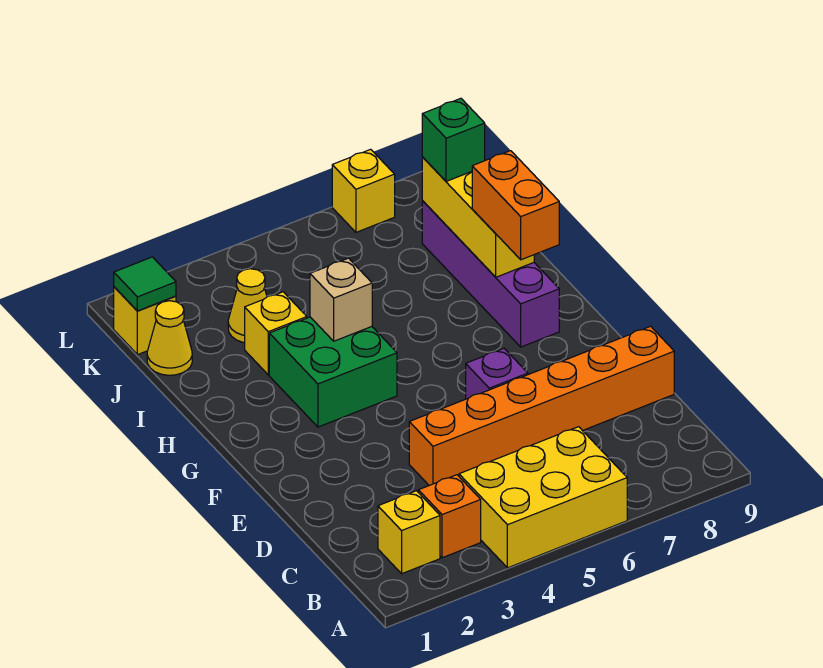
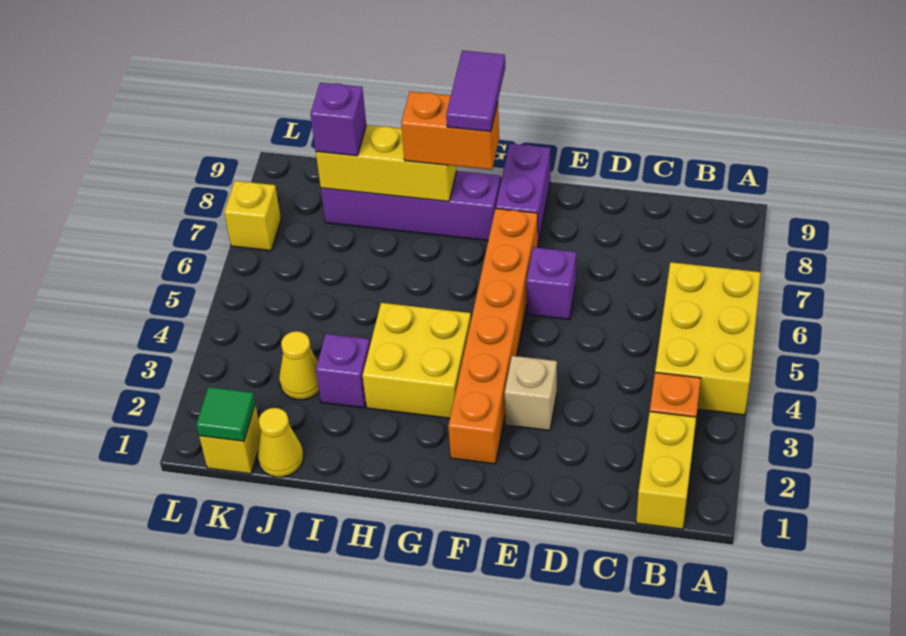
yellow brick B2 level 1 -> yellow brick B1:B2 level 1
orange brick D4:D9 level 1 -> orange brick F2:F7 level 1
none -> purple brick F8:F9 level 1
green brick G3:H4 level 1 -> yellow brick G3:H4 level 1
none -> purple tile G8:G9 level 4
tan brick H4 level 2 -> tan brick E3 level 1
yellow brick I3 level 1 -> purple brick I3 level 1
green brick J8 level 3 -> purple brick J8 level 3

